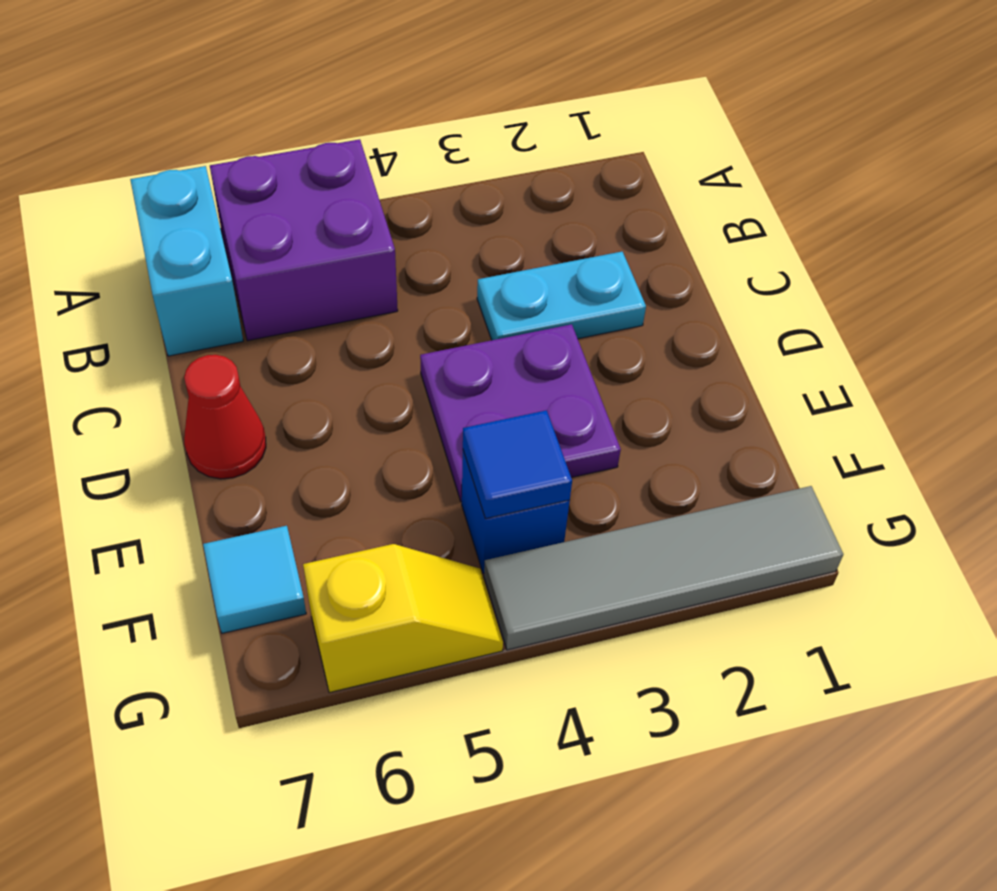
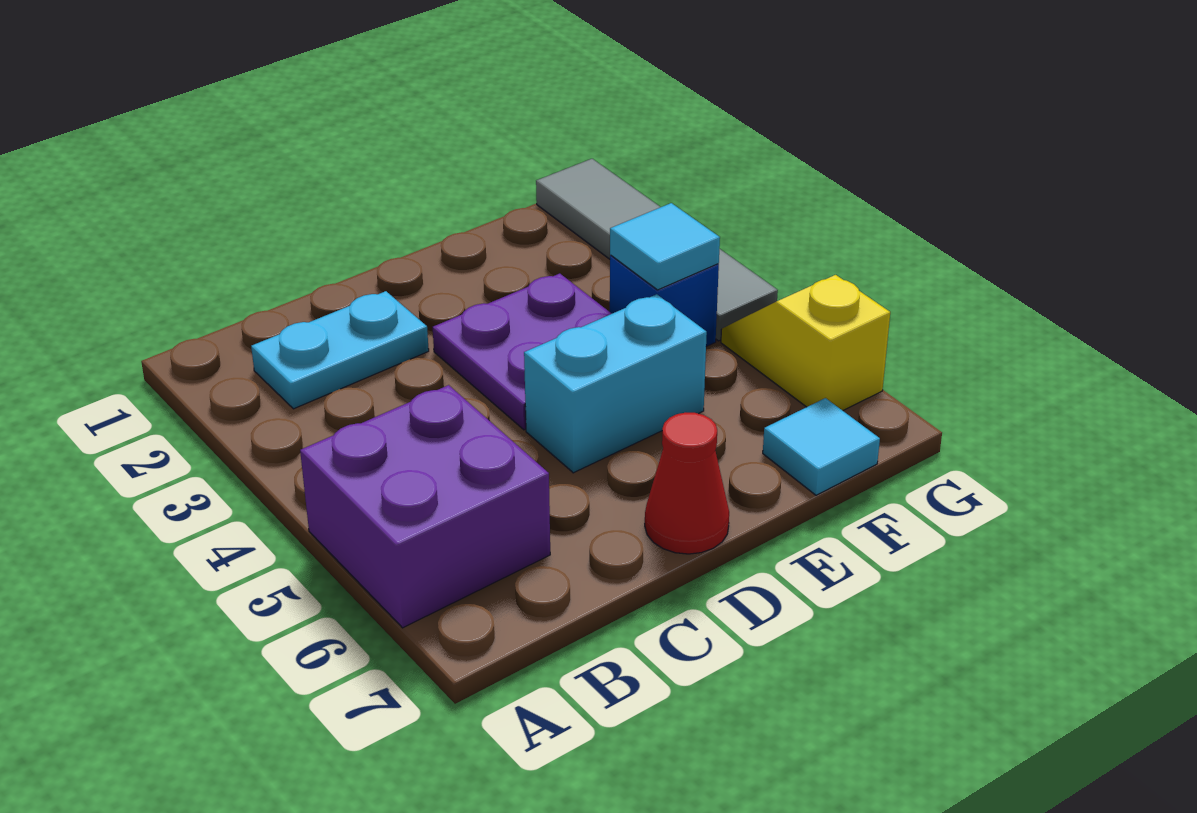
cyan brick A7:B7 level 1 -> cyan brick D5:E5 level 1
cyan plate C2:C3 level 1 -> cyan plate B2:C2 level 1
blue tile F4 level 2 -> cyan tile F4 level 2

